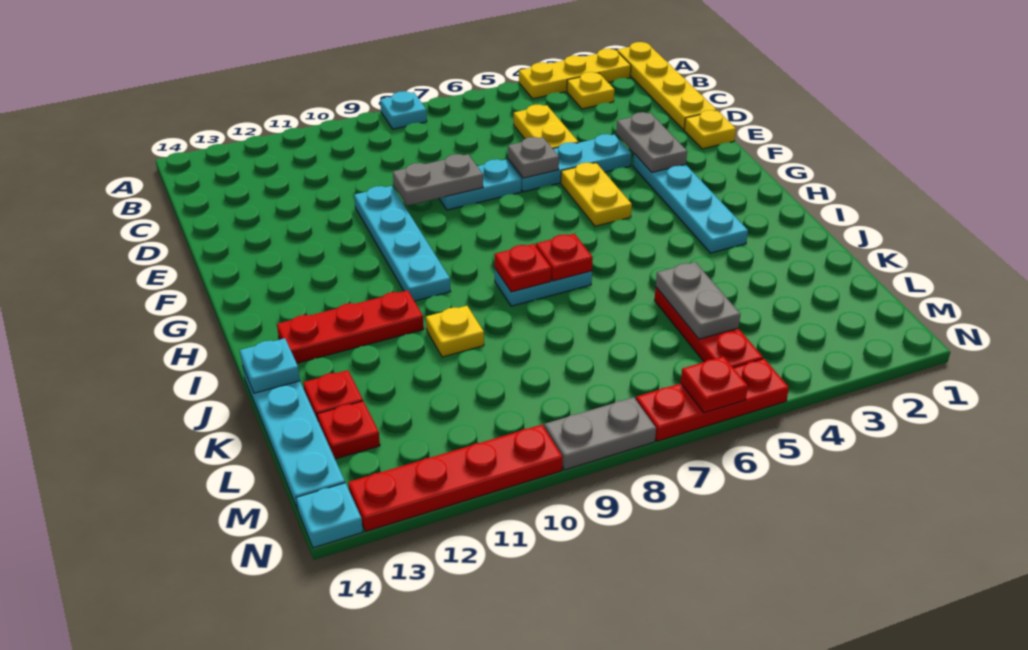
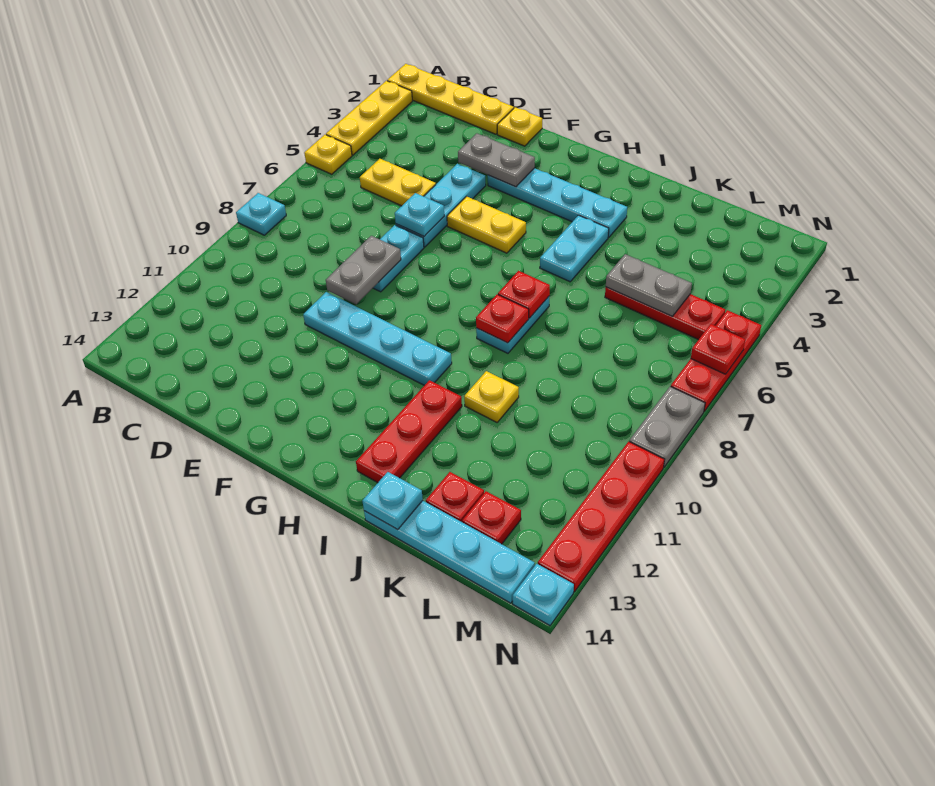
yellow plate B3 level 1 -> yellow plate A5 level 1
grey plate E6 level 2 -> cyan plate E6 level 2
none -> cyan plate I4:I5 level 1

